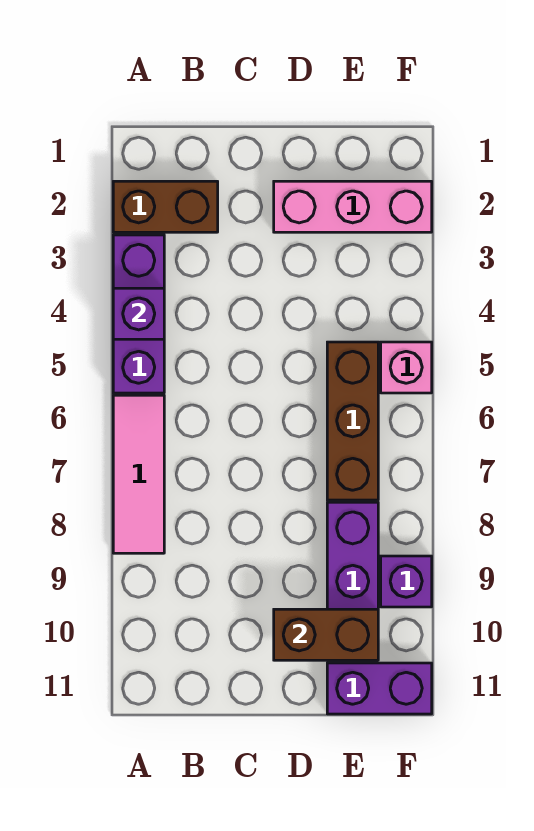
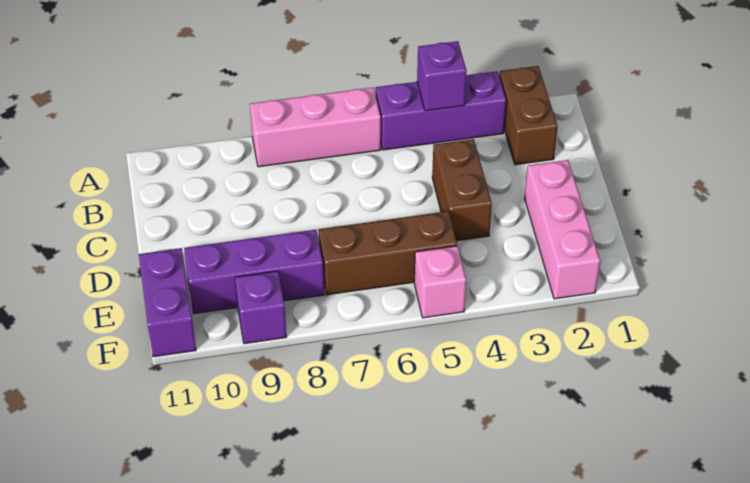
pink tile A6:A8 level 1 -> pink brick A6:A8 level 1
brown brick D10:E10 level 2 -> brown brick C4:D4 level 1

